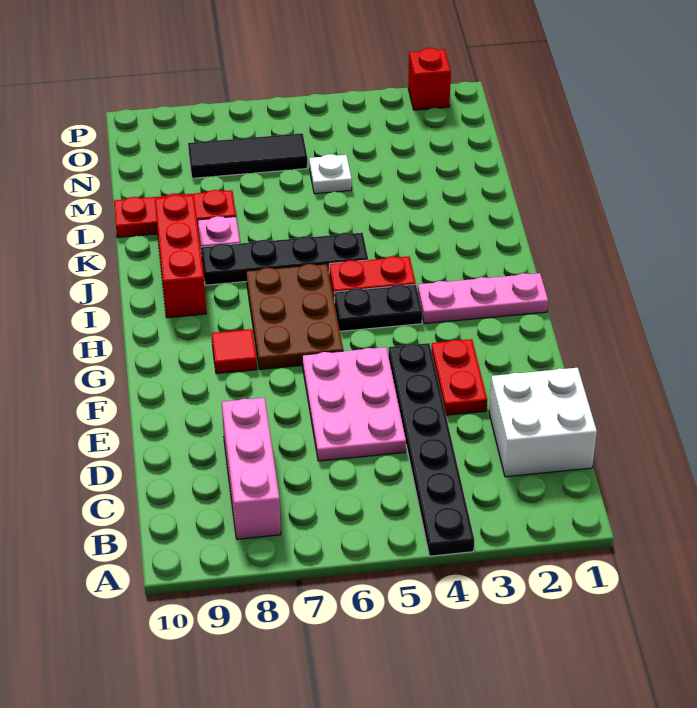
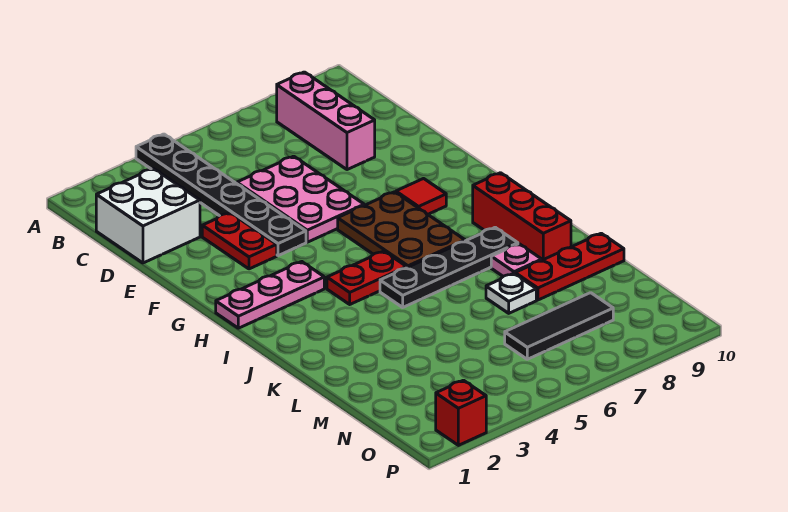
black plate H4:H5 level 1 -> none
white plate M5 level 1 -> white plate L7 level 1

